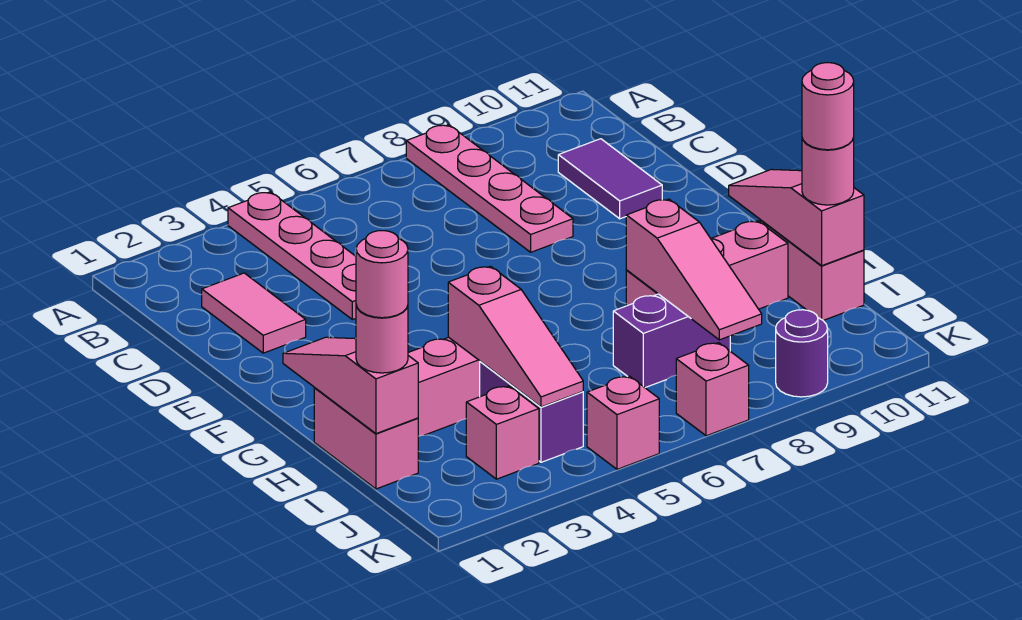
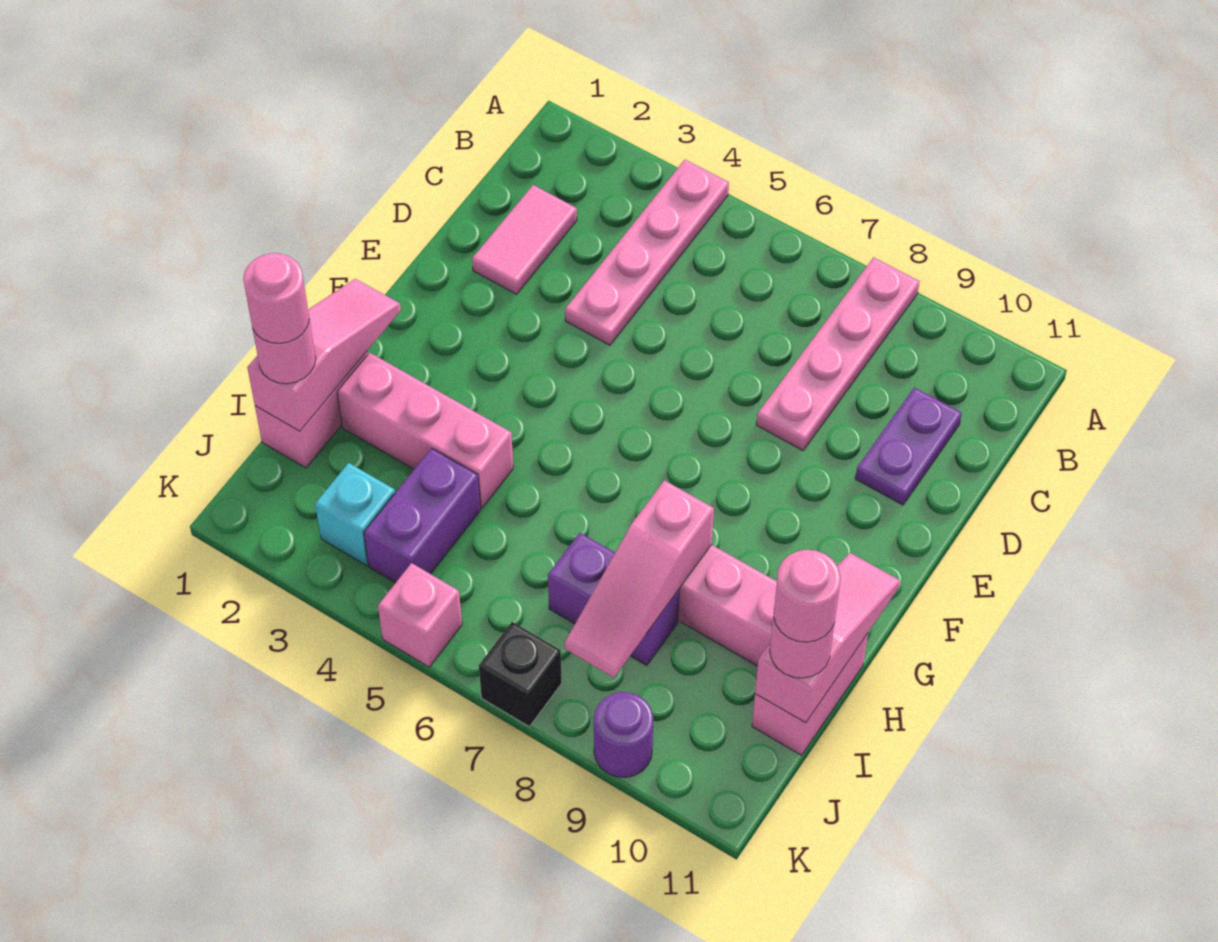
purple tile C10:D10 level 1 -> purple plate C10:D10 level 1
pink slope H4:J4 level 2 top H -> none
pink brick J3 level 1 -> cyan brick J3 level 1
pink brick K7 level 1 -> black brick K7 level 1

